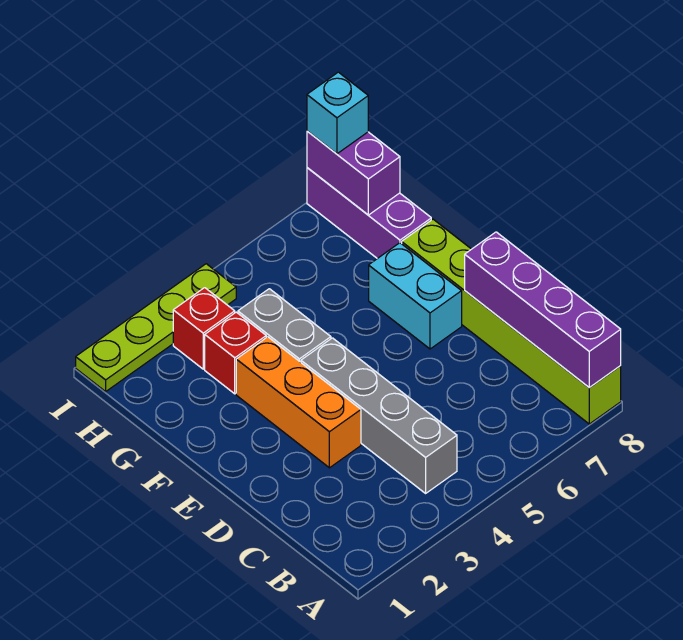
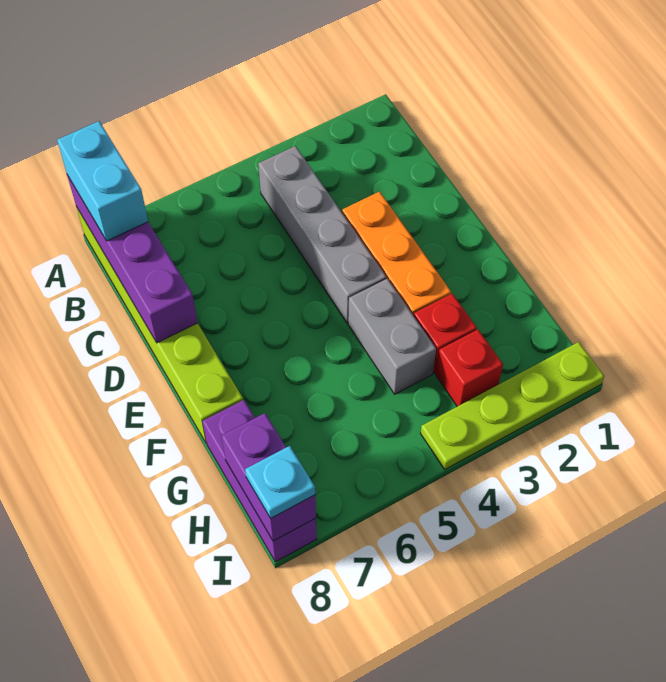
cyan brick E7:F7 level 1 -> cyan brick A8:B8 level 3
cyan brick I8 level 3 -> cyan plate I8 level 3

